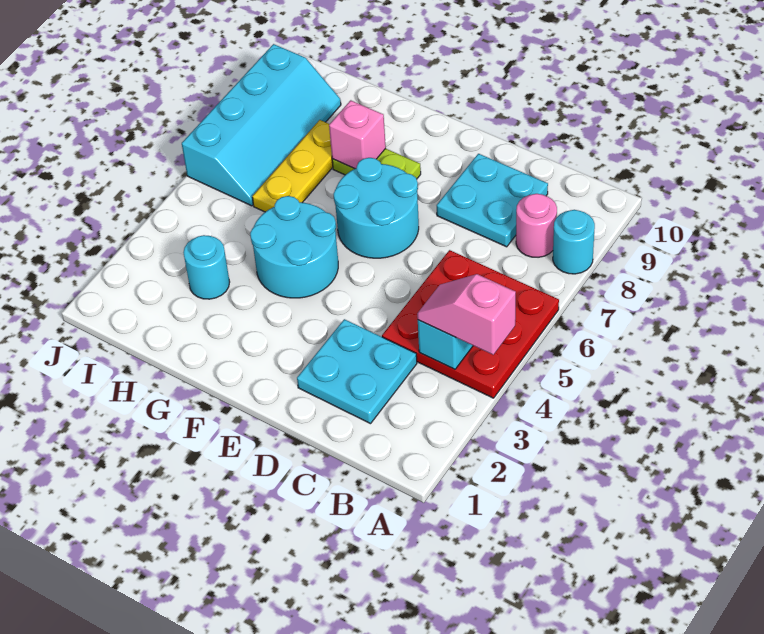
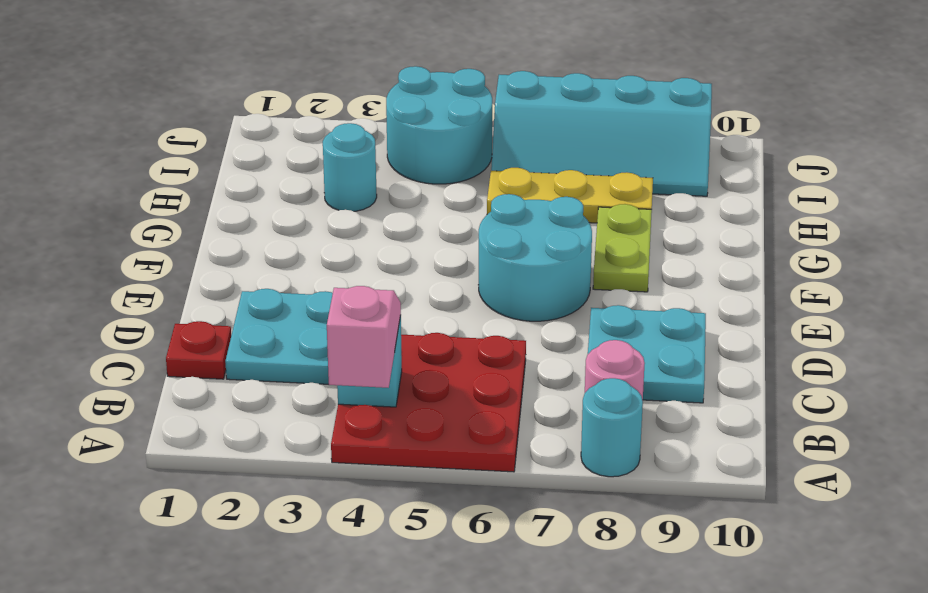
none -> red plate C1 level 1
cyan round brick F4:G5 level 1 -> cyan round brick I4:J5 level 1
pink brick G8 level 2 -> none

